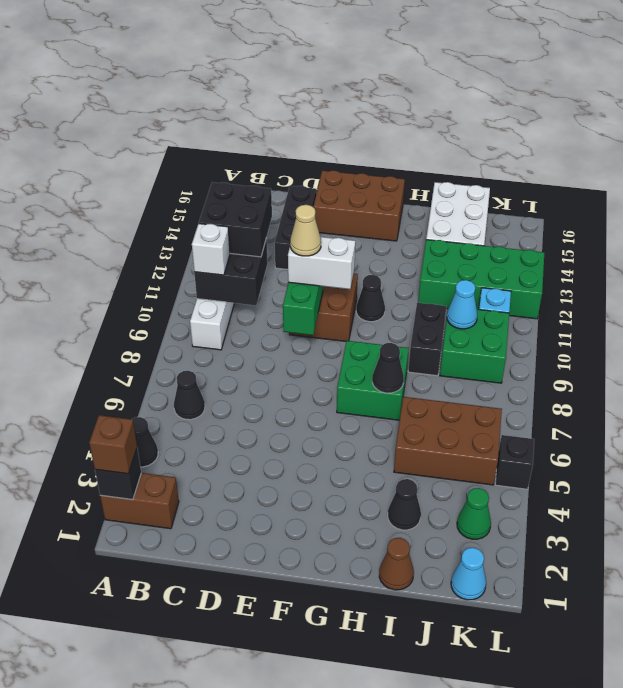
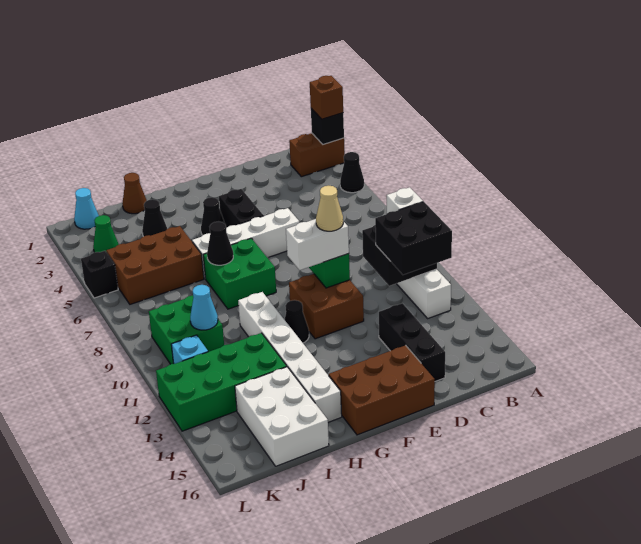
black cone B6 level 1 -> black cone G4 level 1
none -> white brick E6:H6 level 1
none -> white brick H10:H15 level 1
black brick I9:I10 level 1 -> black brick F4:F5 level 1

